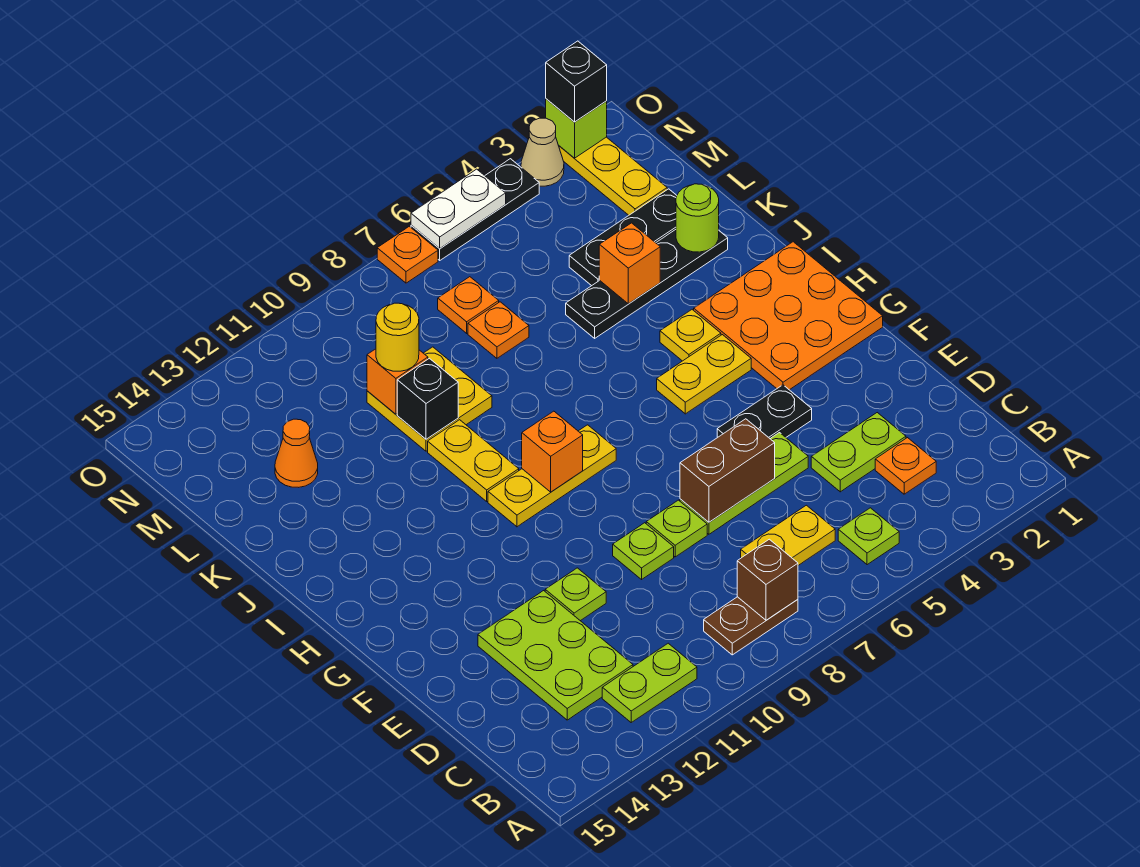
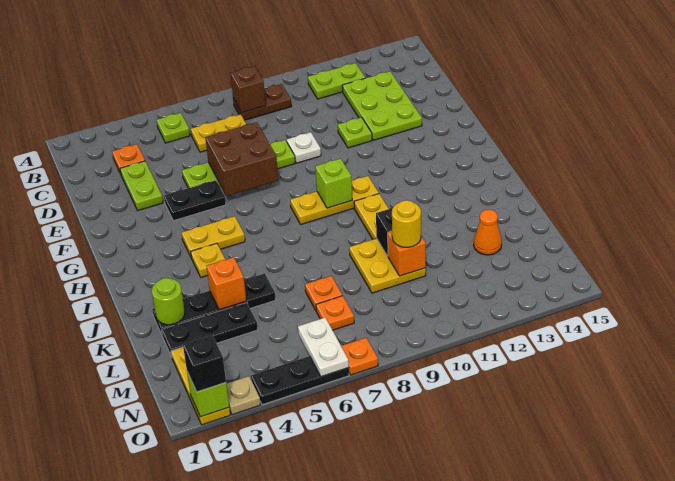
lime plate D3:D4 level 1 -> lime plate D3:E3 level 1
brown brick E6:E7 level 2 -> brown brick E6:F7 level 2
lime plate E9 level 1 -> white plate E9 level 1
orange plate G1:I3 level 1 -> none
orange brick H9 level 2 -> lime brick H9 level 2
tan cone O3 level 1 -> tan plate O3 level 1
white plate O5:O6 level 2 -> white plate N6:O6 level 2

